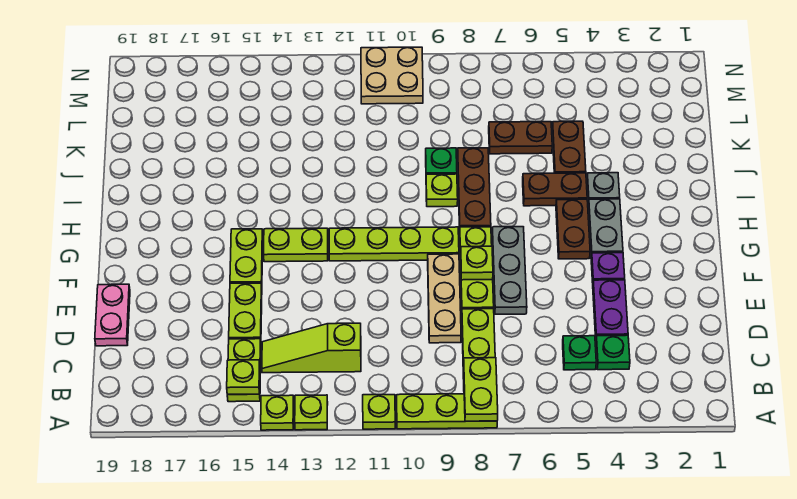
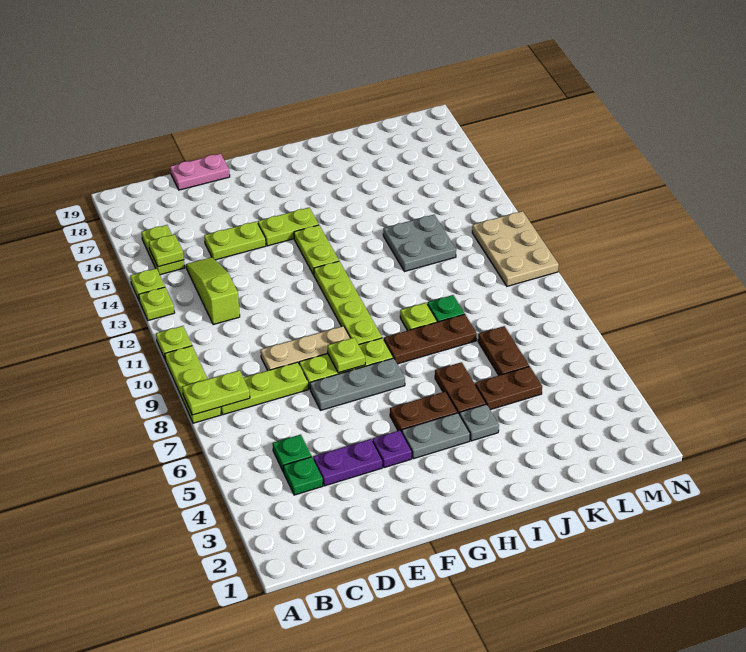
lime plate B15:C15 level 1 -> lime plate B15:B16 level 1
none -> grey plate J12:K13 level 1
tan plate M10:N11 level 1 -> tan plate M10:N12 level 1

